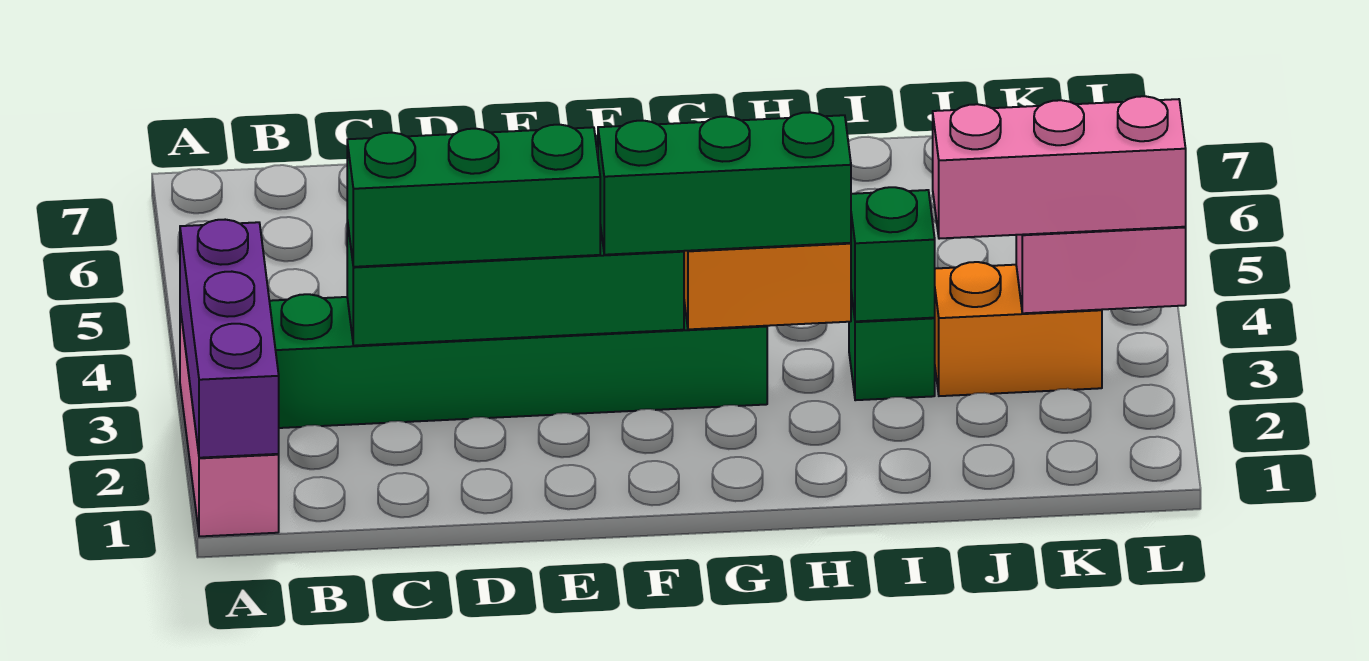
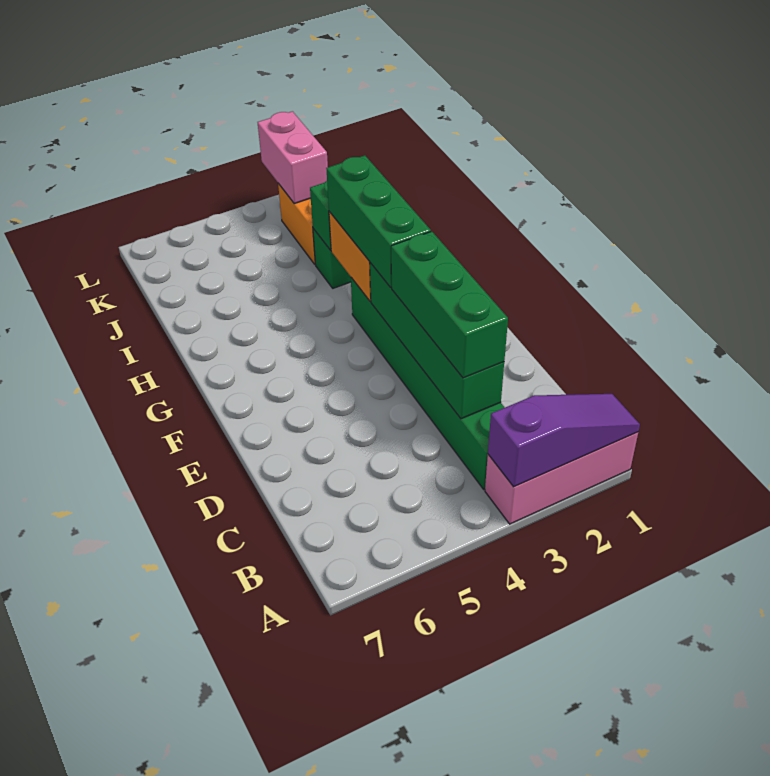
purple brick A1:A3 level 2 -> purple slope A1:A3 level 2 top 3
pink brick J3:L3 level 3 -> none

